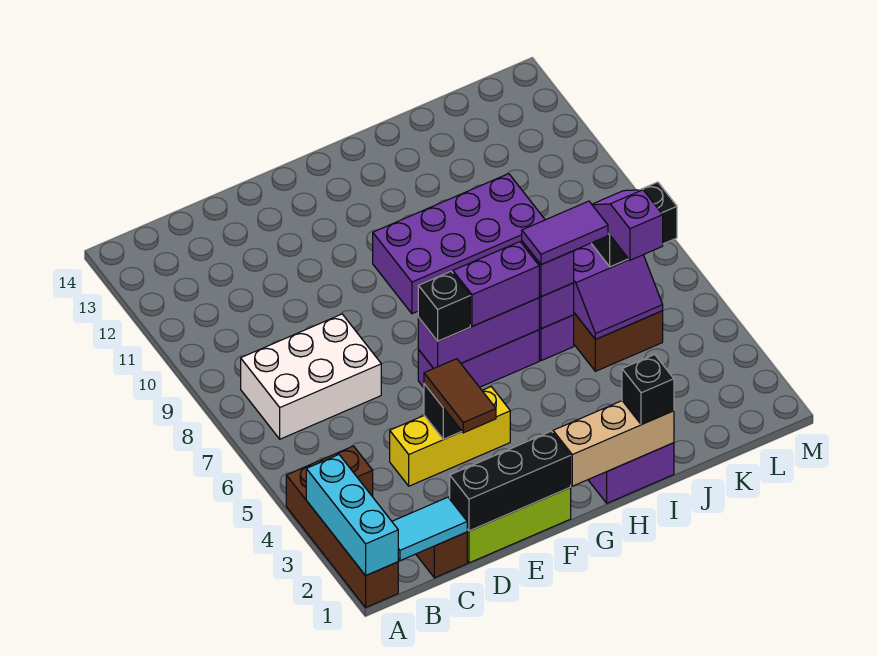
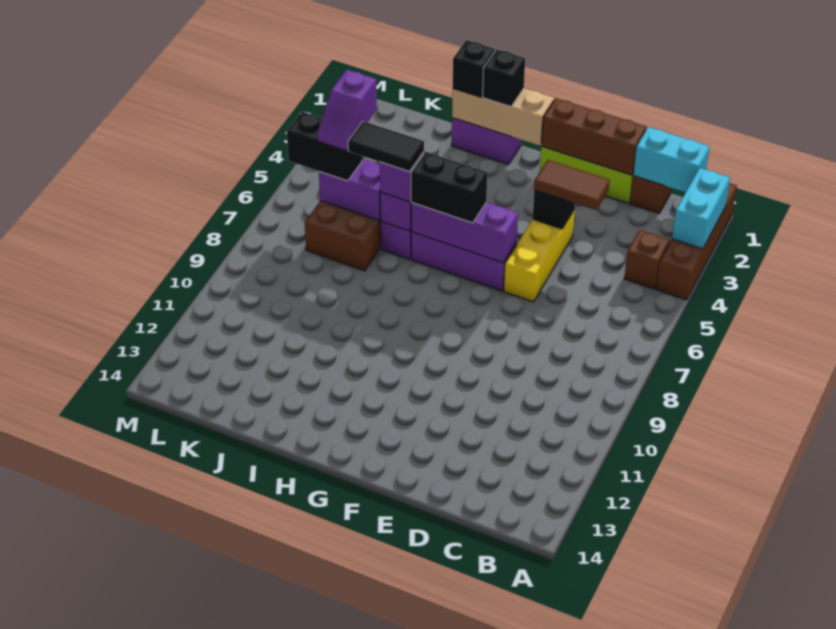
cyan brick A1:A3 level 2 -> cyan brick A2:A3 level 2
cyan tile B1:C1 level 2 -> cyan brick B1:C1 level 2
white brick B7:D8 level 1 -> none
black brick D1:F1 level 2 -> brown brick D1:F1 level 2
yellow brick D4:F4 level 1 -> yellow brick E4:E6 level 1
brown tile E3:E4 level 3 -> brown tile D4:E4 level 3
black brick F6 level 3 -> black brick H1 level 3
purple brick G6:H6 level 3 -> black brick G6:H6 level 3
purple brick G9:J10 level 1 -> none
purple tile I6:J6 level 4 -> black tile I6:J6 level 4

